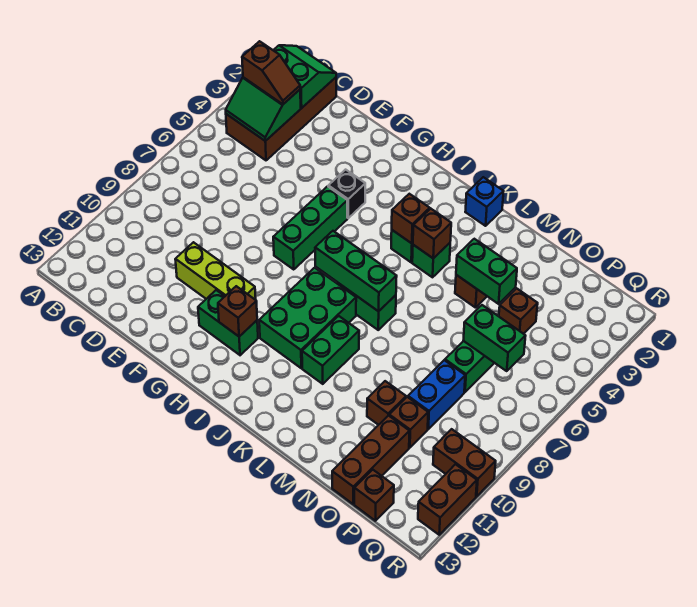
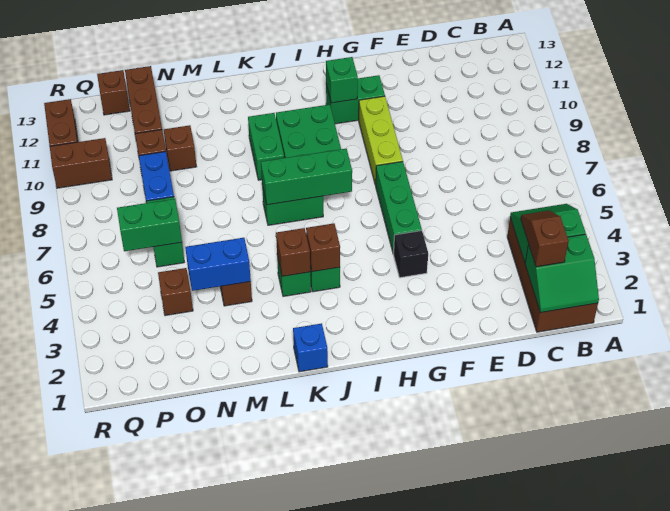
brown slope B3:C3 level 3 top B -> brown slope C2:C3 level 3 top 2
lime brick E10:G10 level 1 -> lime brick G8:G10 level 1
brown brick H11 level 2 -> green brick H11 level 2
green brick M4:N4 level 2 -> blue brick M4:N4 level 2

